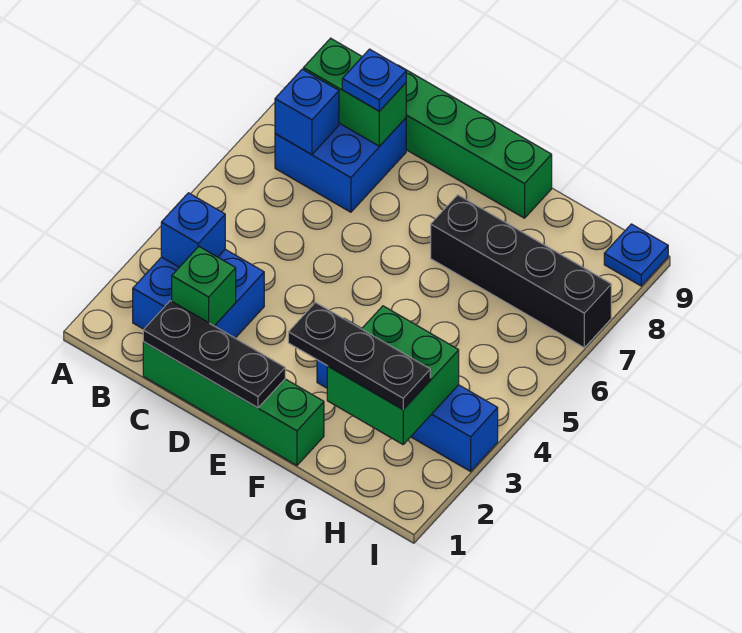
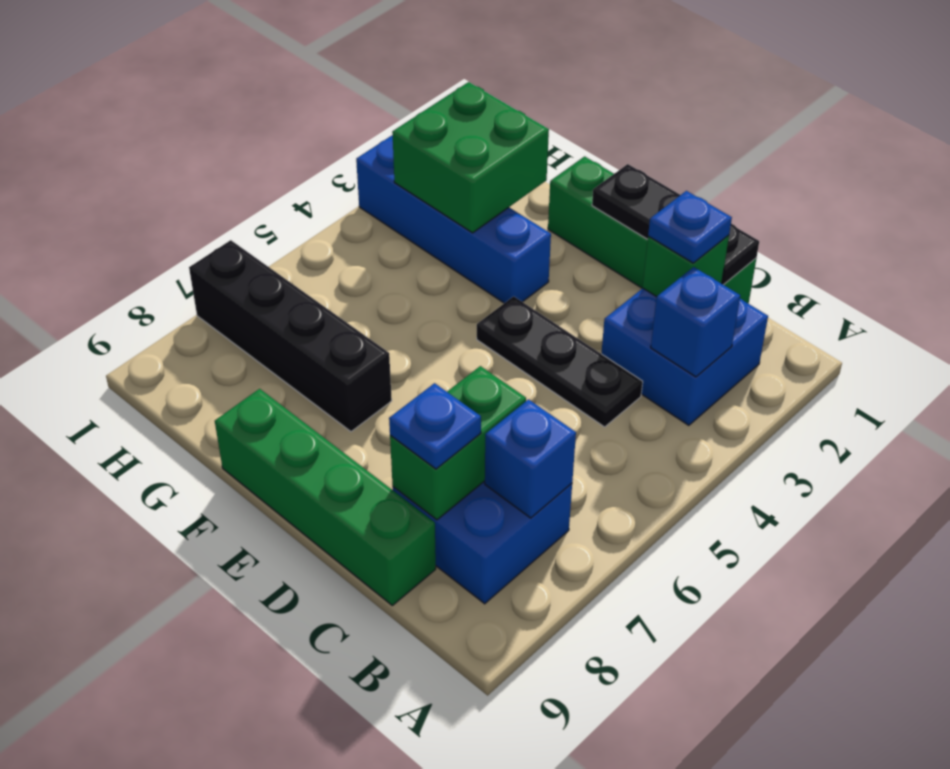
green brick B8:C8 level 2 -> green brick C7:C8 level 2
black plate F2:H2 level 3 -> black plate C4:E4 level 1
blue plate I9 level 1 -> blue plate C2 level 3

